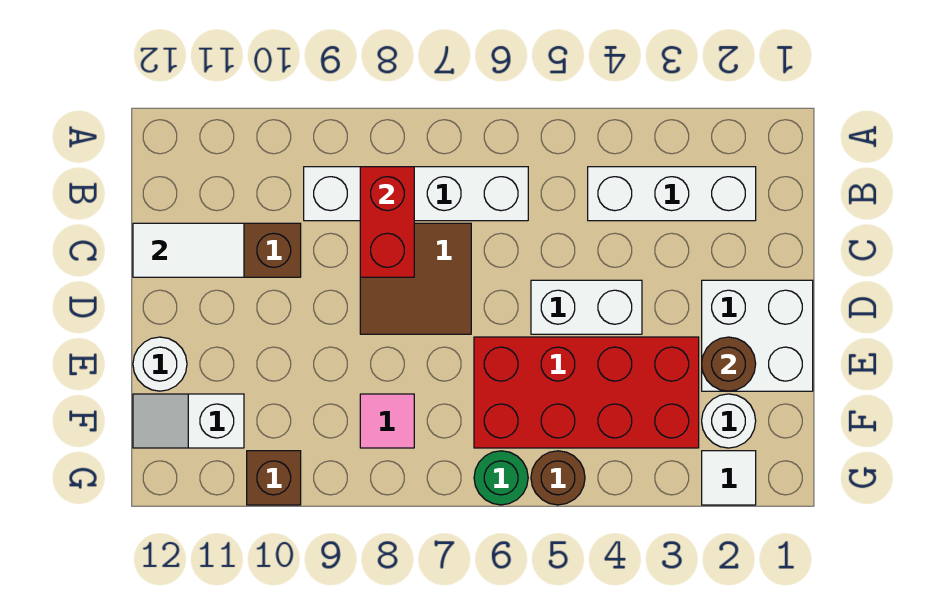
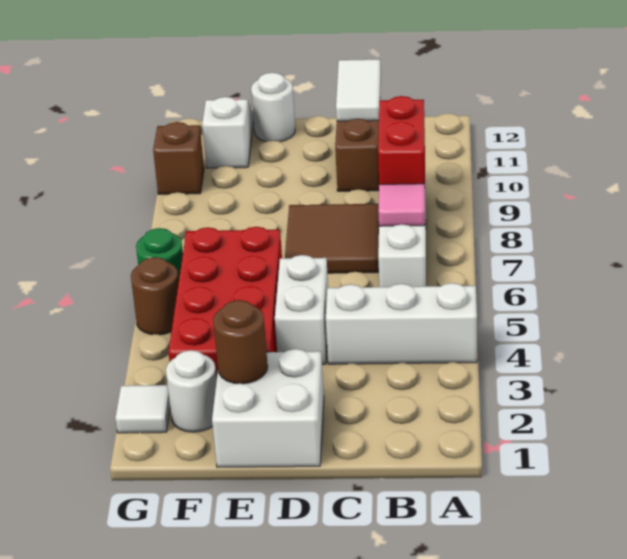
white brick B2:B4 level 1 -> white brick A4:C4 level 1
red brick B8:C8 level 2 -> red brick B8:B9 level 2
pink tile F8 level 1 -> pink tile B7 level 2

